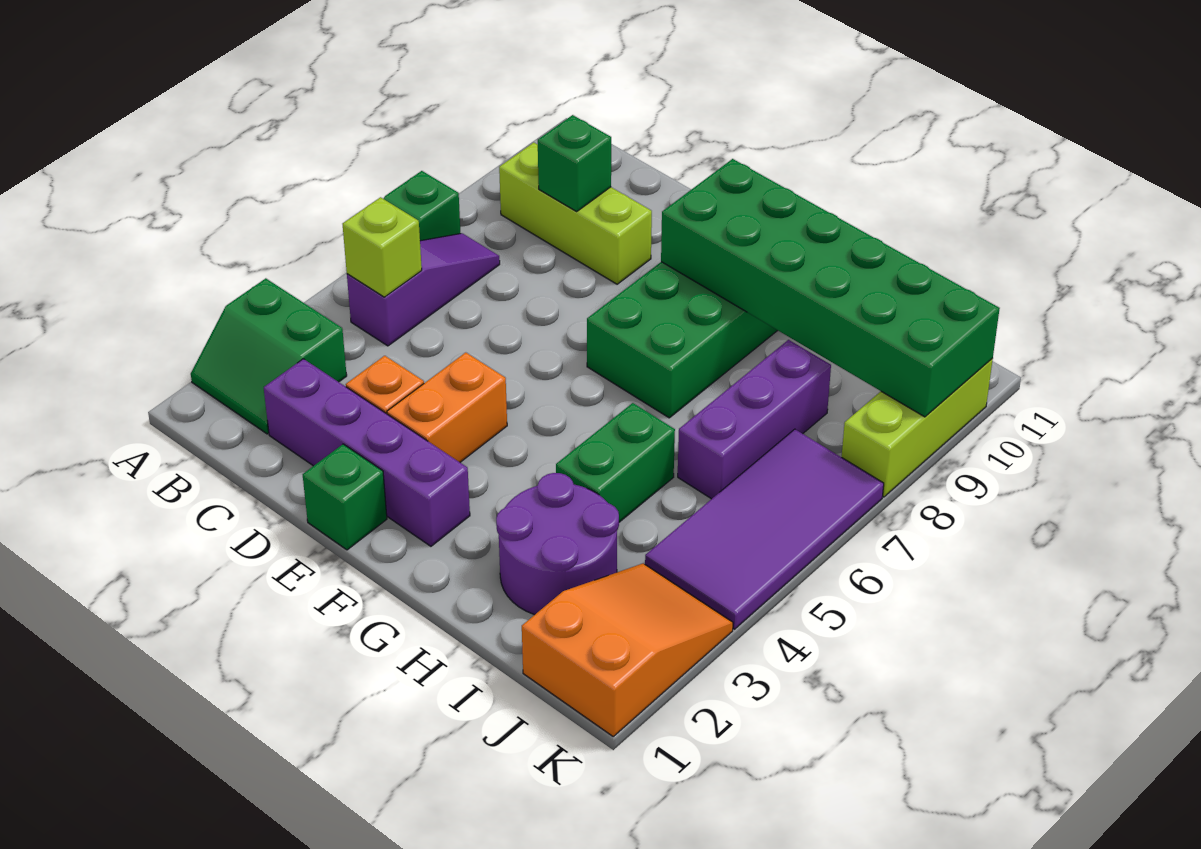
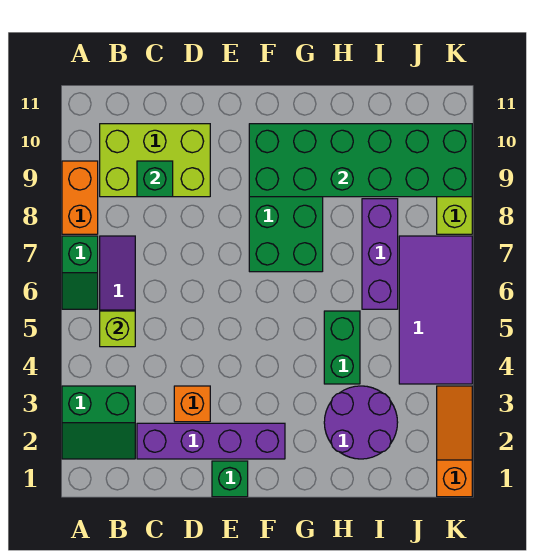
lime brick B9:D9 level 1 -> lime brick B9:D10 level 1
orange brick E3:E4 level 1 -> orange brick A8:A9 level 1
orange slope J1:K3 level 1 top 1 -> orange slope K1:K3 level 1 top 1

